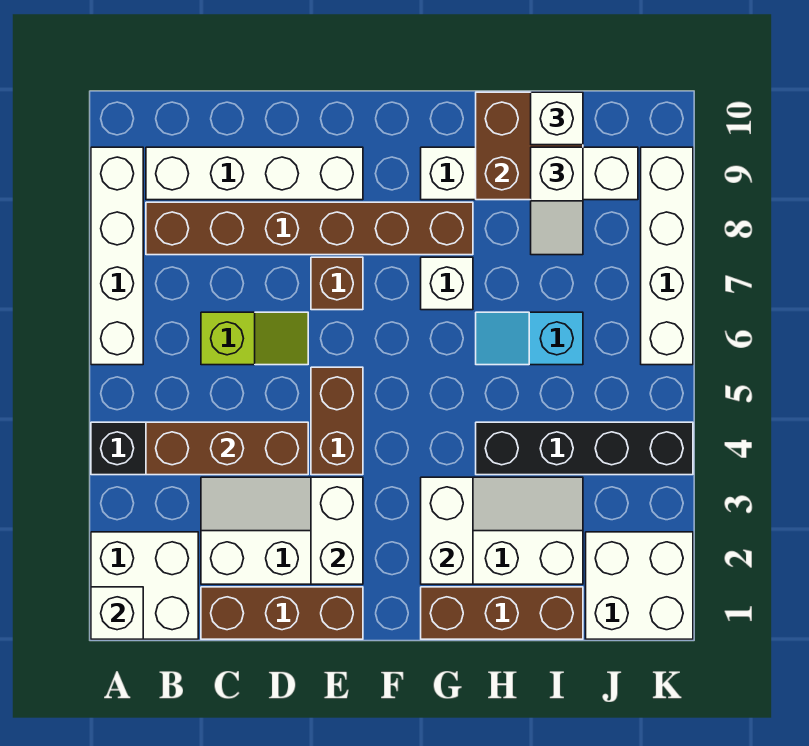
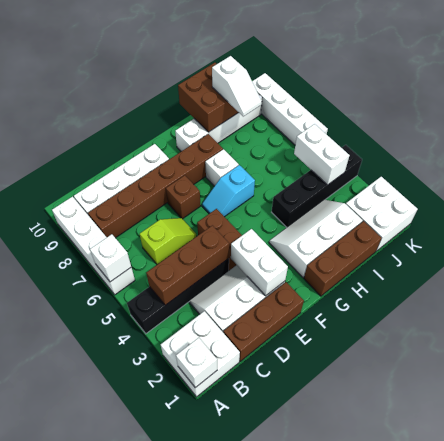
white brick G2:G3 level 2 -> white brick J4:J5 level 2
cyan slope H6:I6 level 1 top I -> cyan slope F6:G6 level 1 top G
white brick I10 level 3 -> white brick A6 level 2

